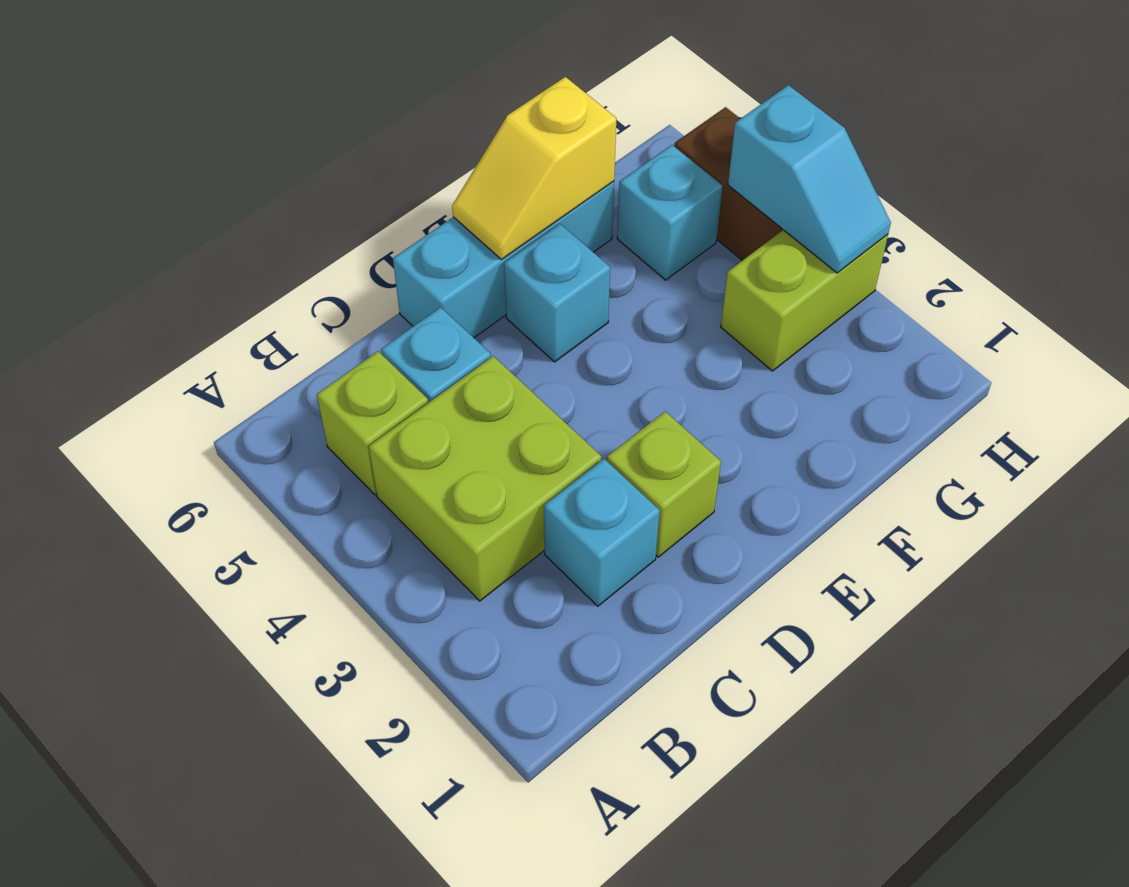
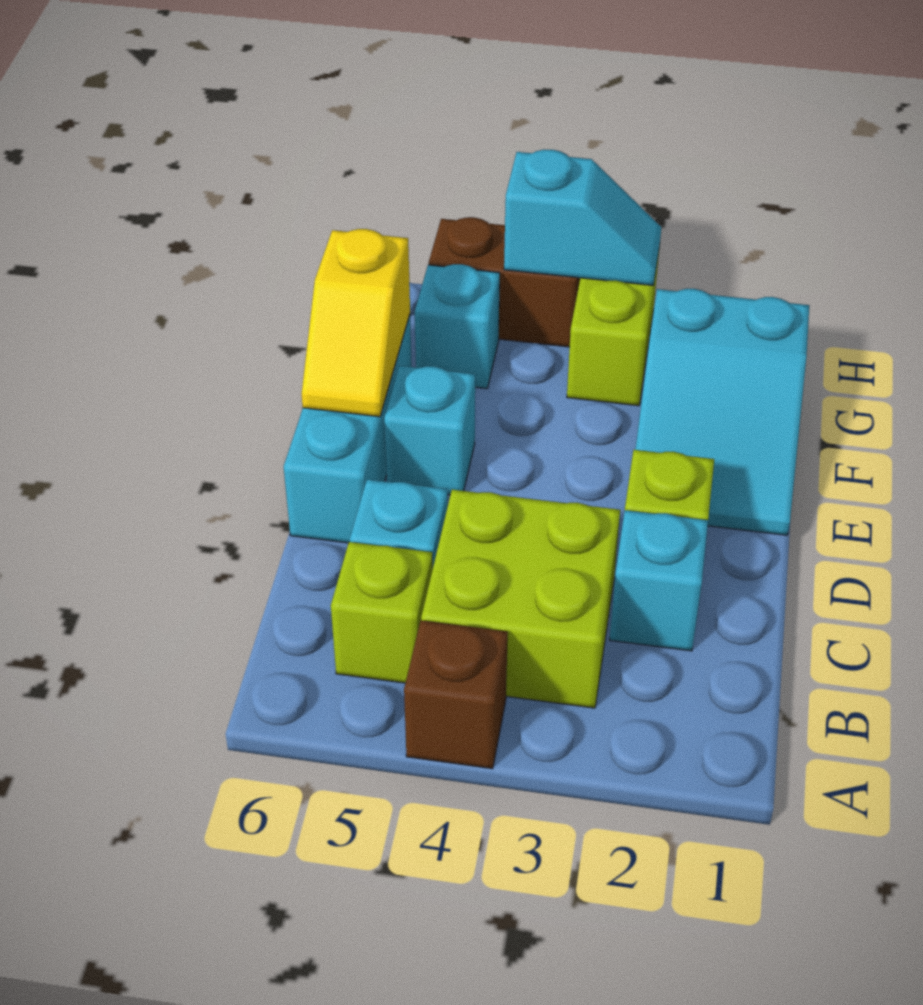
none -> brown brick A4 level 1
none -> cyan slope E1:G2 level 1 top G

